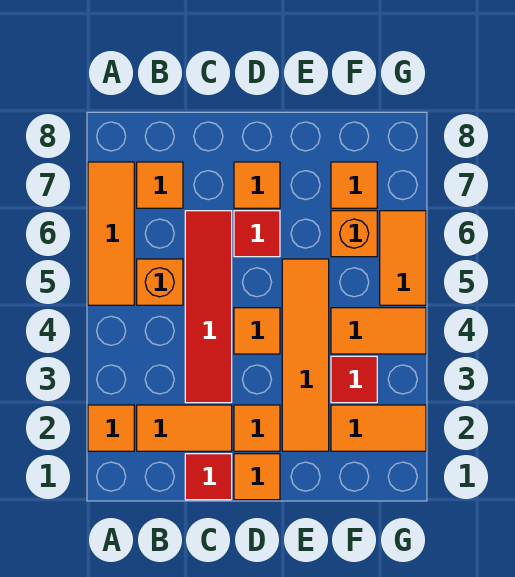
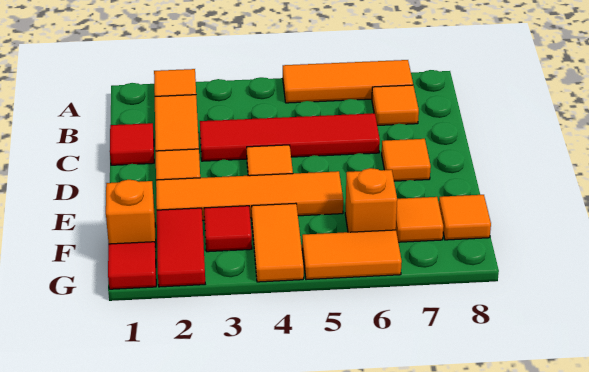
orange brick B5 level 1 -> orange brick F1 level 1
orange tile D1 level 1 -> orange tile F8 level 1
red tile D6 level 1 -> red tile G1 level 1
orange tile F2:G2 level 1 -> red tile F2:G2 level 1

